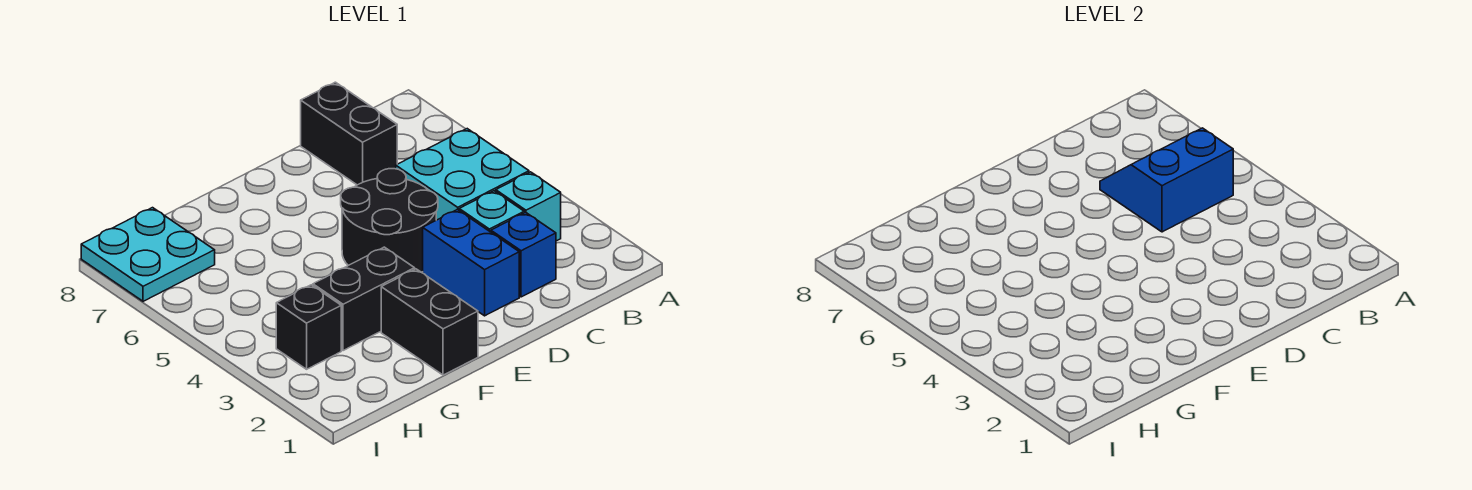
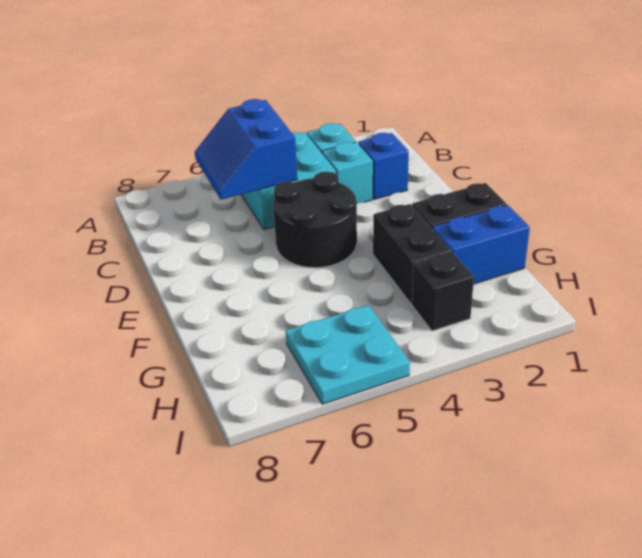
black brick C7:C8 level 1 -> none
blue brick D2:D3 level 1 -> blue brick G1:G2 level 1
cyan plate H7:I8 level 1 -> cyan plate H5:I6 level 1

